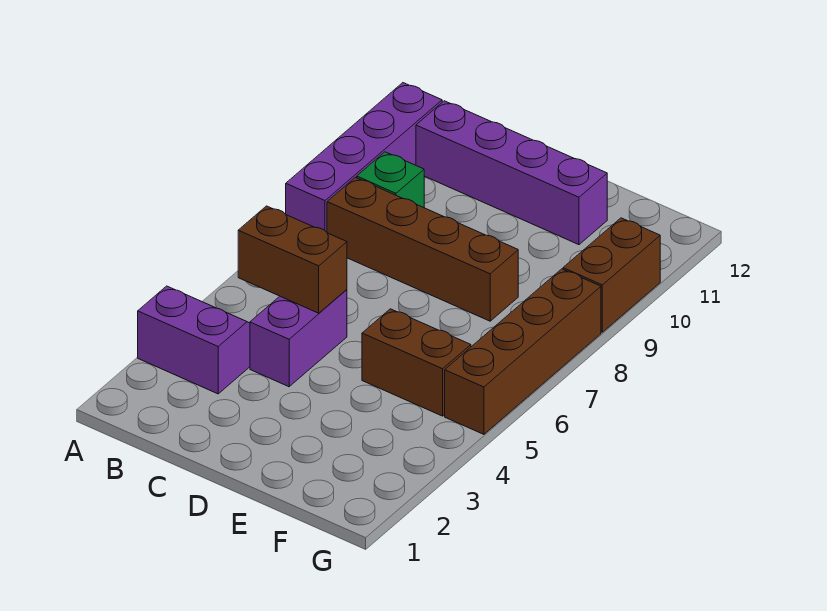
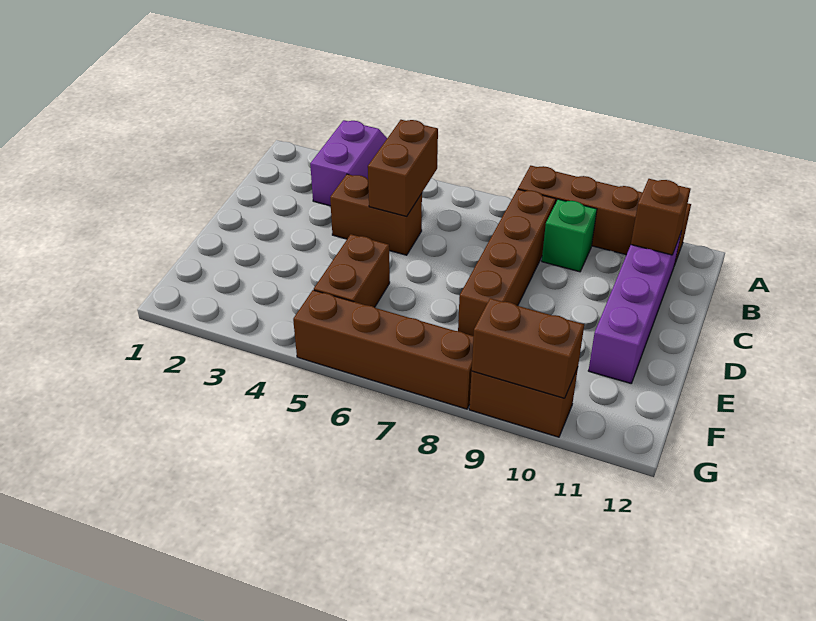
purple brick A8:A11 level 1 -> brown brick A8:A11 level 1
none -> brown brick B11 level 2
purple brick C4:C5 level 1 -> brown brick C4:C5 level 1
none -> brown brick G9:G10 level 2

